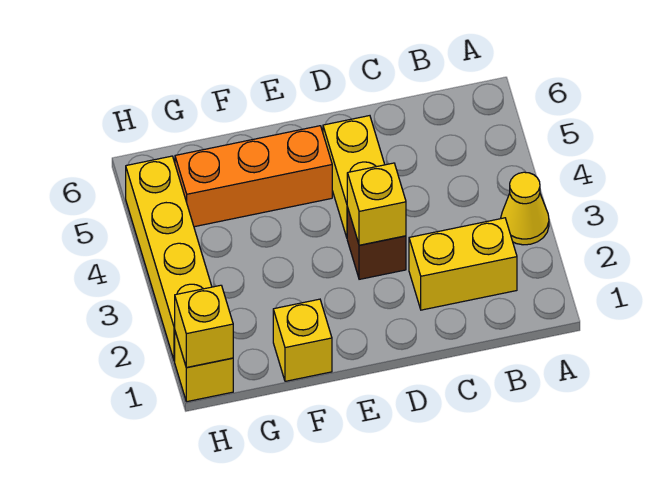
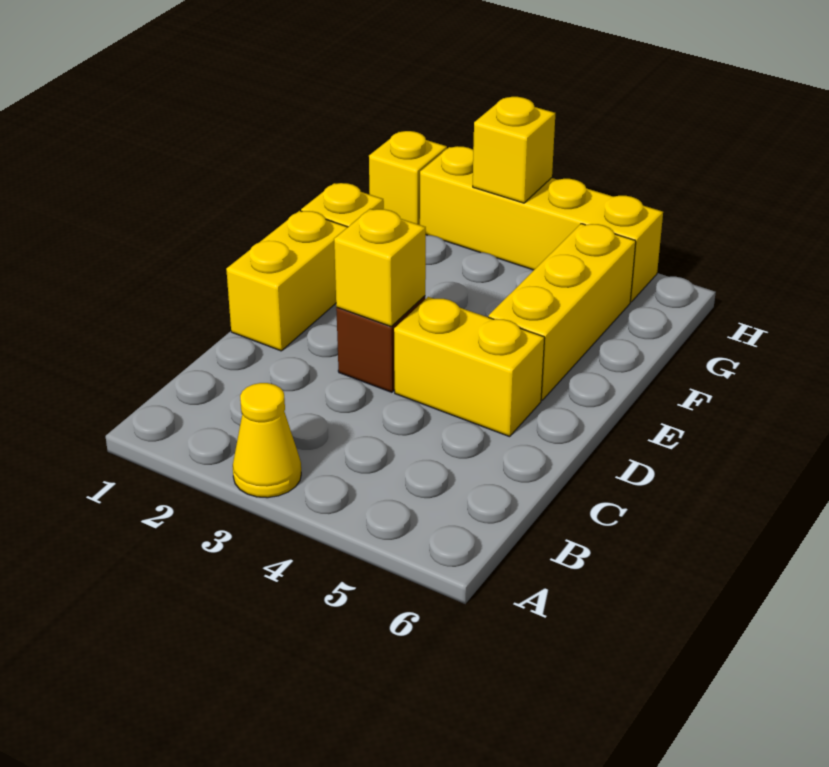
yellow brick B2:C2 level 1 -> yellow brick D1:E1 level 1
orange brick E5:G5 level 1 -> yellow brick E5:G5 level 1
yellow brick H1 level 2 -> yellow brick H3 level 2

